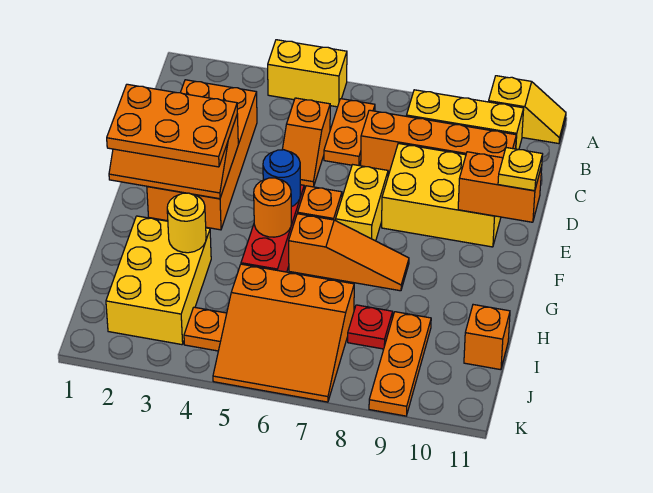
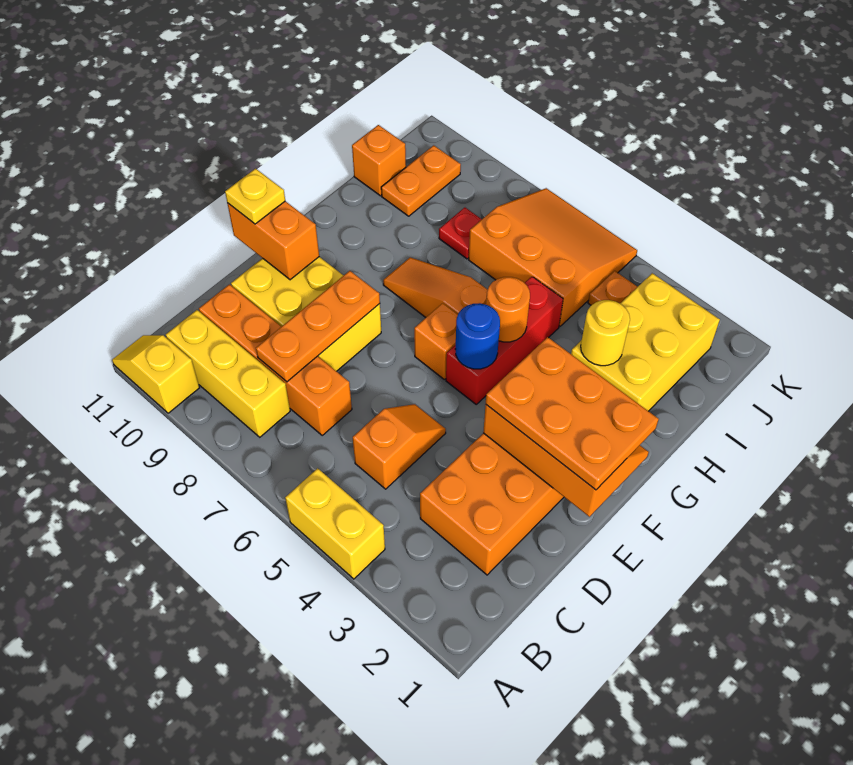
orange plate B6:C6 level 1 -> orange plate I10:J10 level 1
yellow brick E7:F7 level 1 -> none
orange plate I9:K9 level 1 -> orange plate C8:E8 level 2

